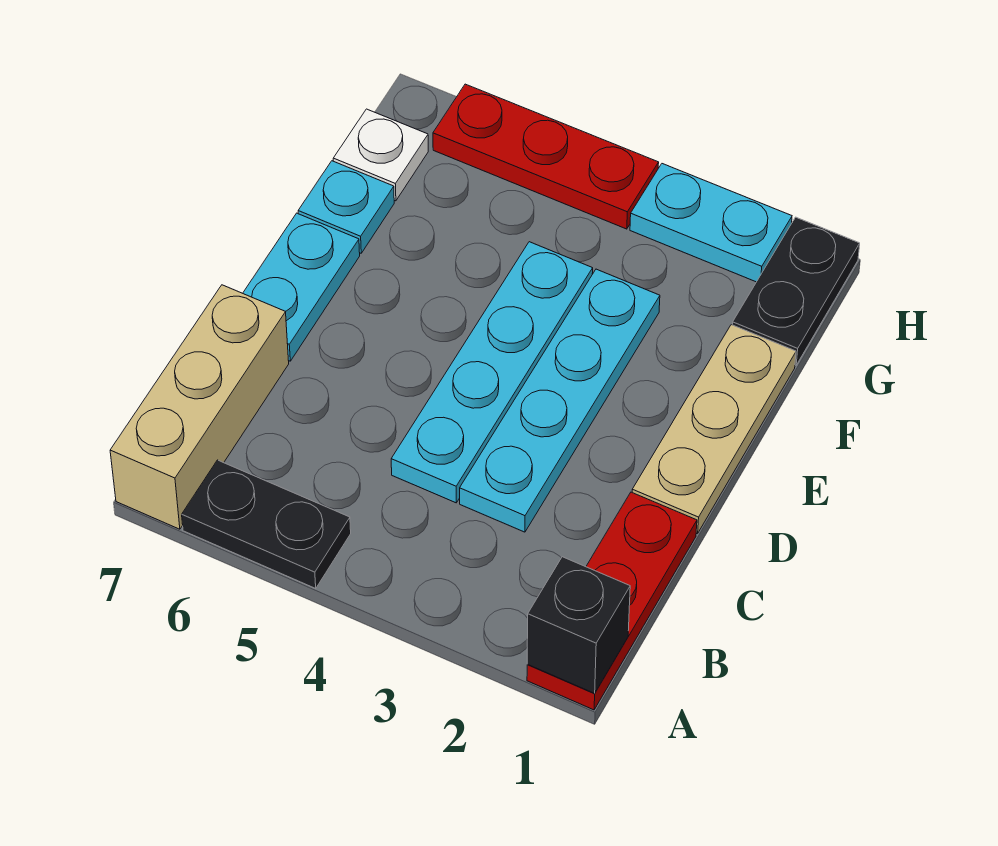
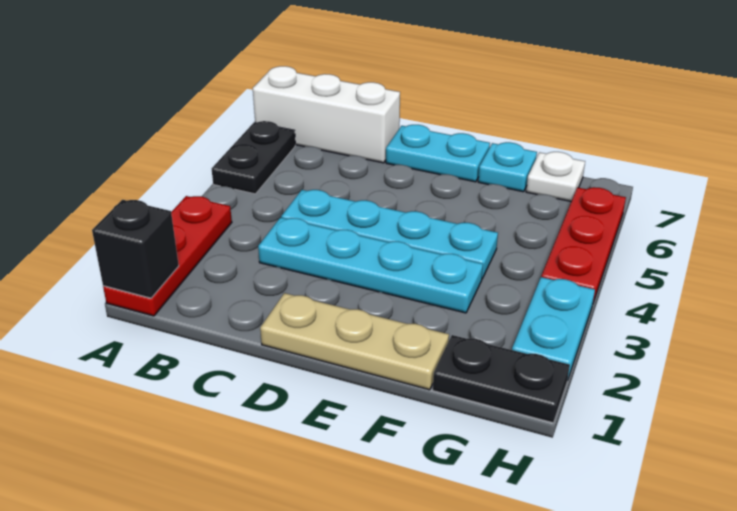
red plate A1:C1 level 1 -> red plate A1:A3 level 1
tan brick A7:C7 level 1 -> white brick A7:C7 level 1

